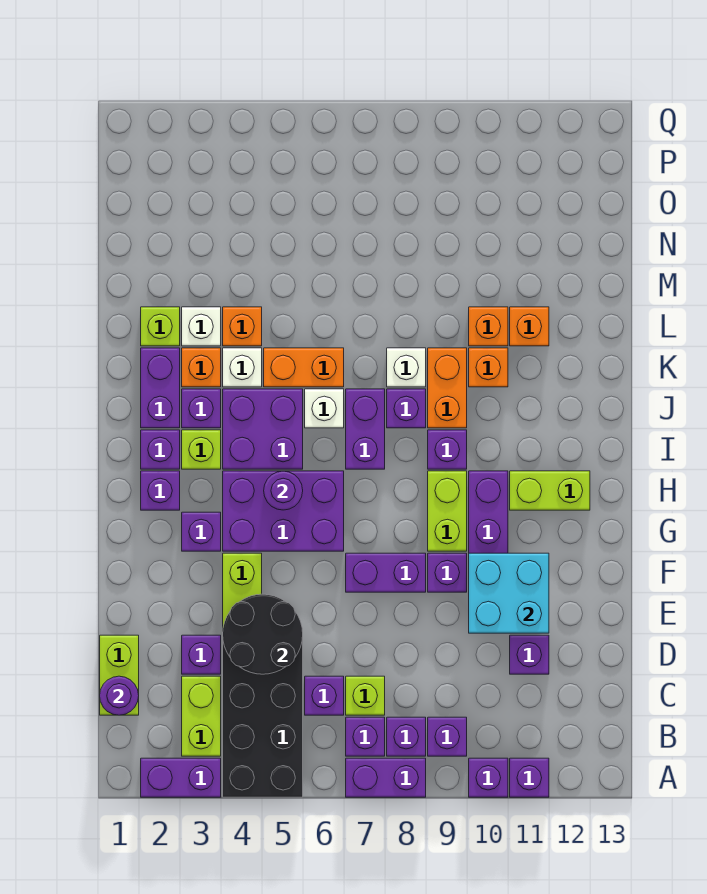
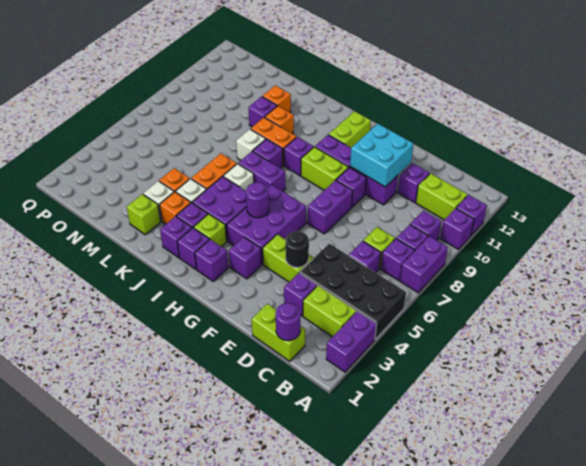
none -> lime brick B11:C11 level 1
black round brick D4:E5 level 2 -> black round brick E4 level 2
purple brick J2:K2 level 1 -> purple brick J2 level 1
orange brick L10 level 1 -> purple brick L10 level 1

